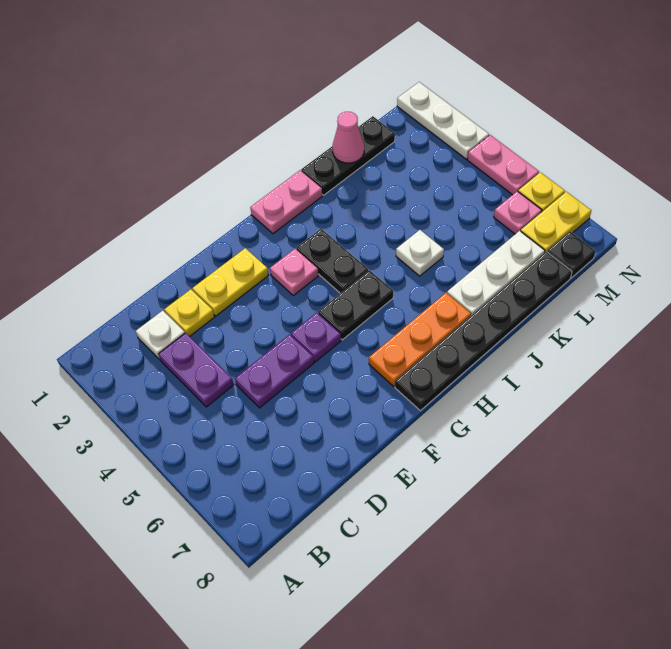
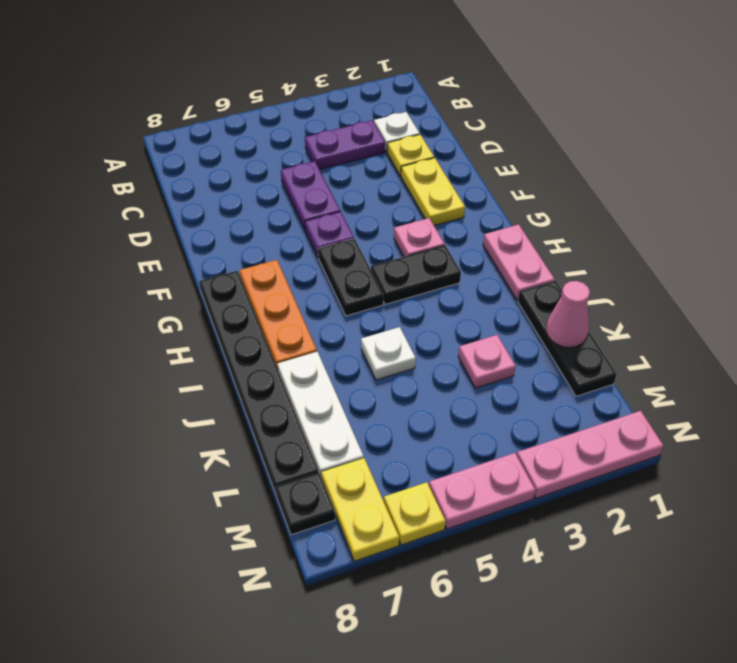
pink plate M6 level 1 -> pink plate K3 level 1
white plate N1:N3 level 1 -> pink plate N1:N3 level 1

